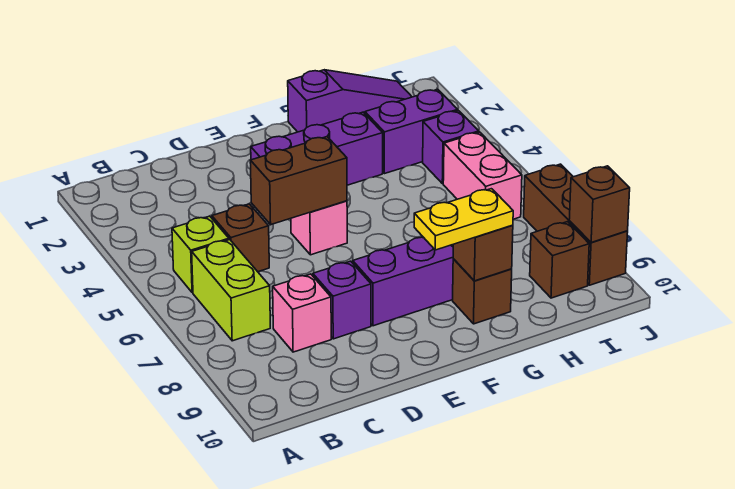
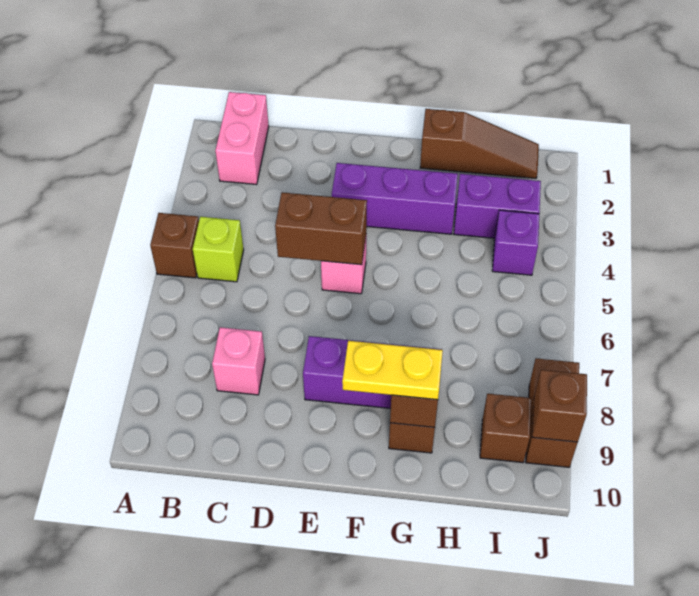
lime brick B6:B7 level 1 -> none
brown brick C5 level 1 -> brown brick A5 level 1
purple brick D8 level 1 -> none
purple slope G1:I1 level 1 top G -> brown slope G1:I1 level 1 top G
pink brick I5:I6 level 1 -> pink brick B1:B2 level 1
brown brick J7:J9 level 1 -> brown brick J8:J9 level 1

